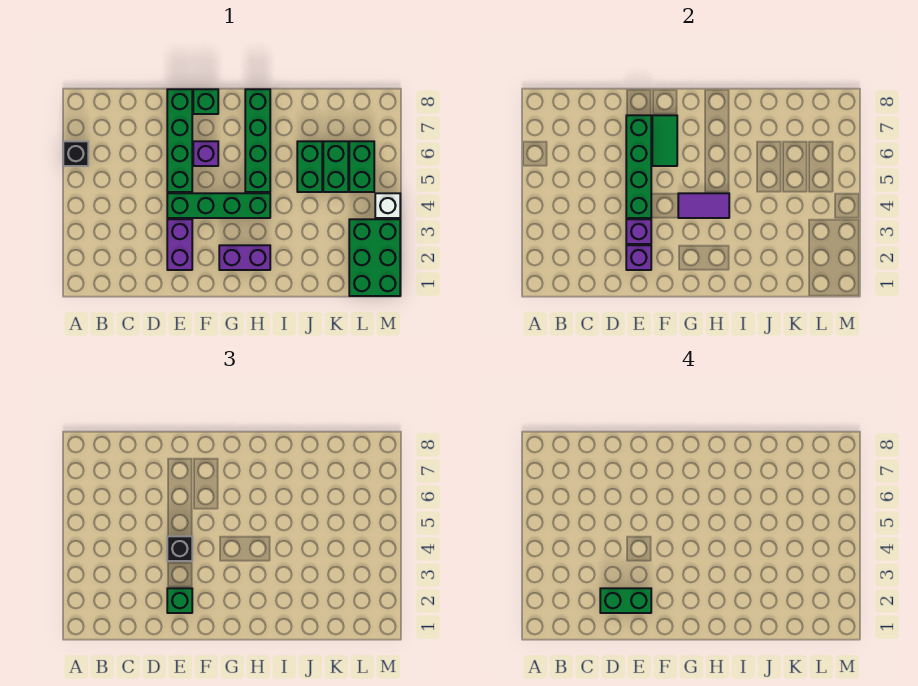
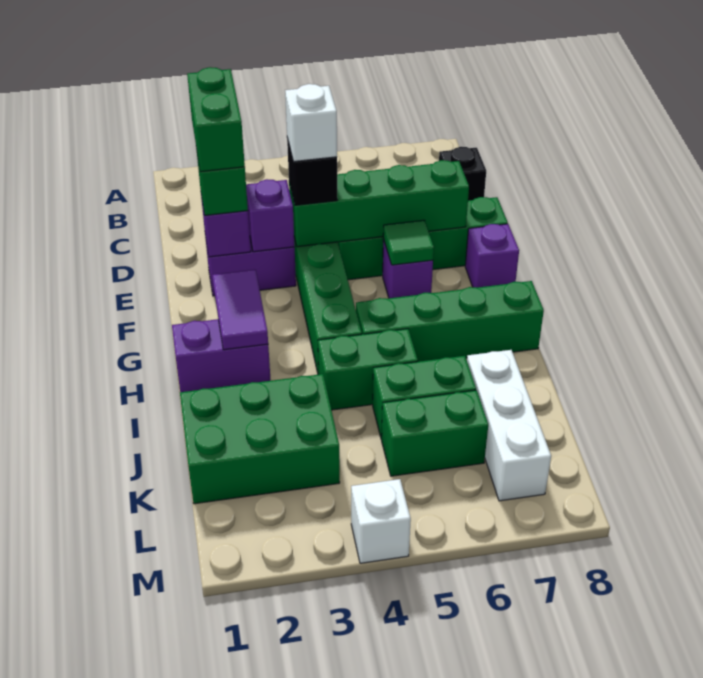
black brick A6 level 1 -> black brick C8 level 1
none -> white brick E4 level 4
green tile F6:F7 level 2 -> green tile F6 level 2
green brick F8 level 1 -> purple brick F8 level 1
purple brick G2:H2 level 1 -> purple brick H1:H2 level 1
purple tile G4:H4 level 2 -> purple tile G2:H2 level 2
none -> white brick J7:L7 level 1
green brick L1:M3 level 1 -> green brick J1:K3 level 1
green brick L5:L6 level 1 -> green brick I4:I5 level 1

